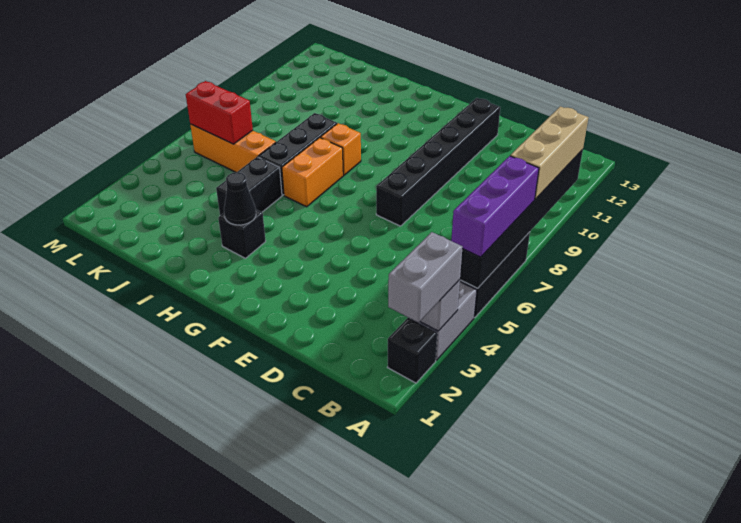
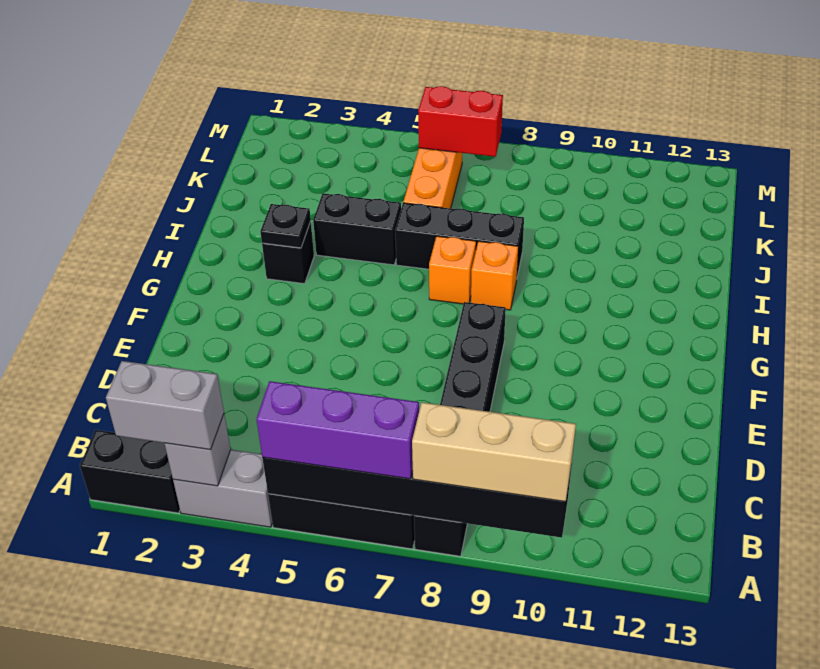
black brick A2 level 1 -> black brick A1:A2 level 1
black brick E7:E12 level 1 -> black brick A8:F8 level 1
black cone H3 level 2 -> black plate H3 level 2
orange brick H6:H7 level 1 -> orange brick H7 level 1
red brick K6:L6 level 2 -> red brick L6:L7 level 2

